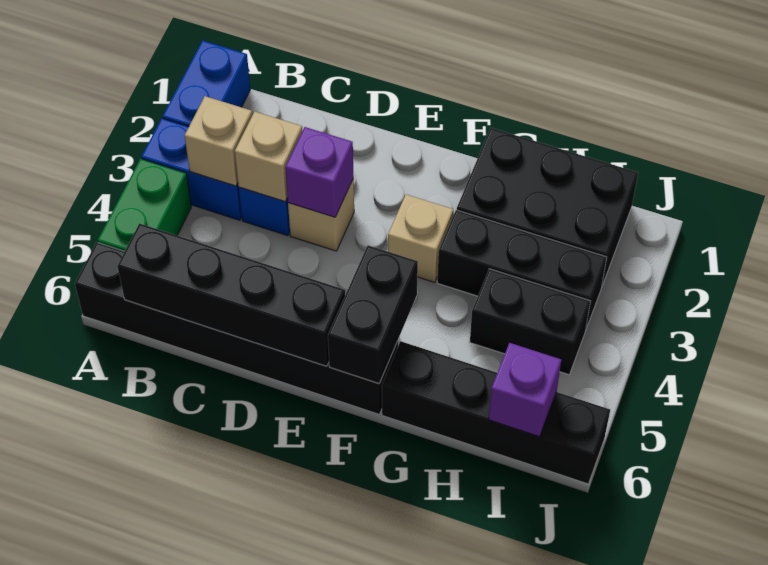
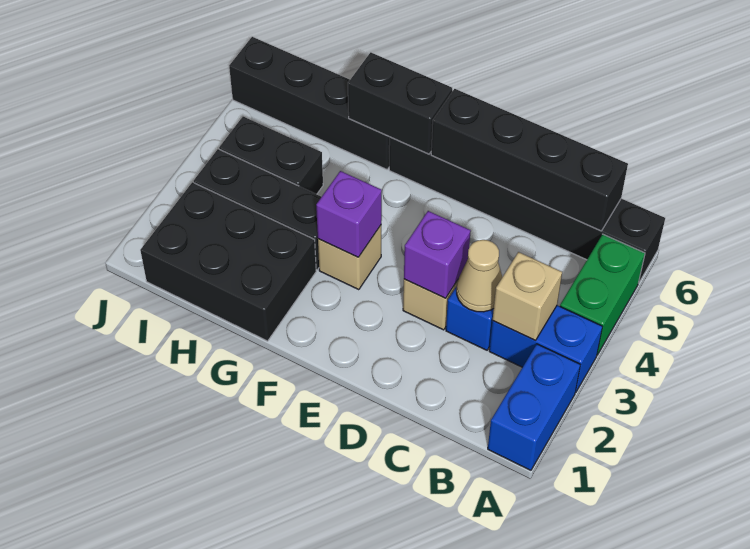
tan brick C3 level 2 -> tan cone C3 level 2
black brick F5:F6 level 2 -> black brick F6:G6 level 2
purple brick I6 level 2 -> purple brick F3 level 2

